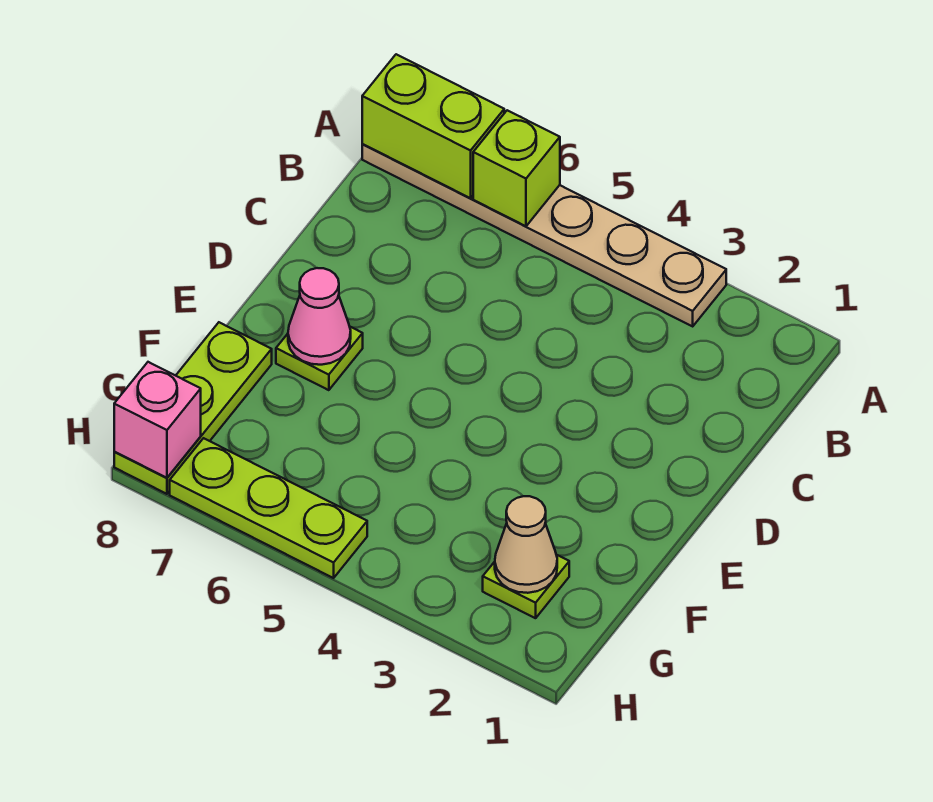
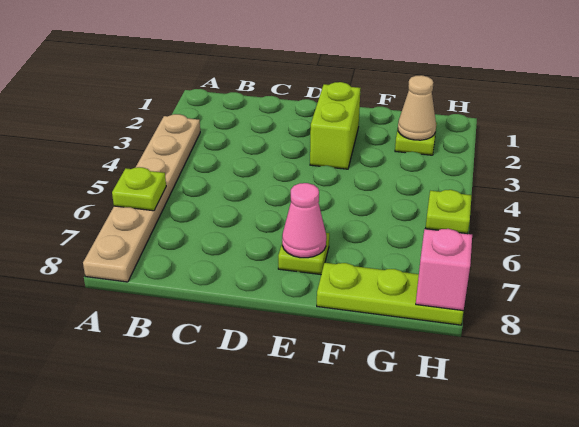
lime brick A6 level 2 -> lime plate A6 level 2
lime brick A7:A8 level 2 -> lime brick E2:E3 level 1
lime plate H5:H7 level 1 -> lime plate H5 level 1

